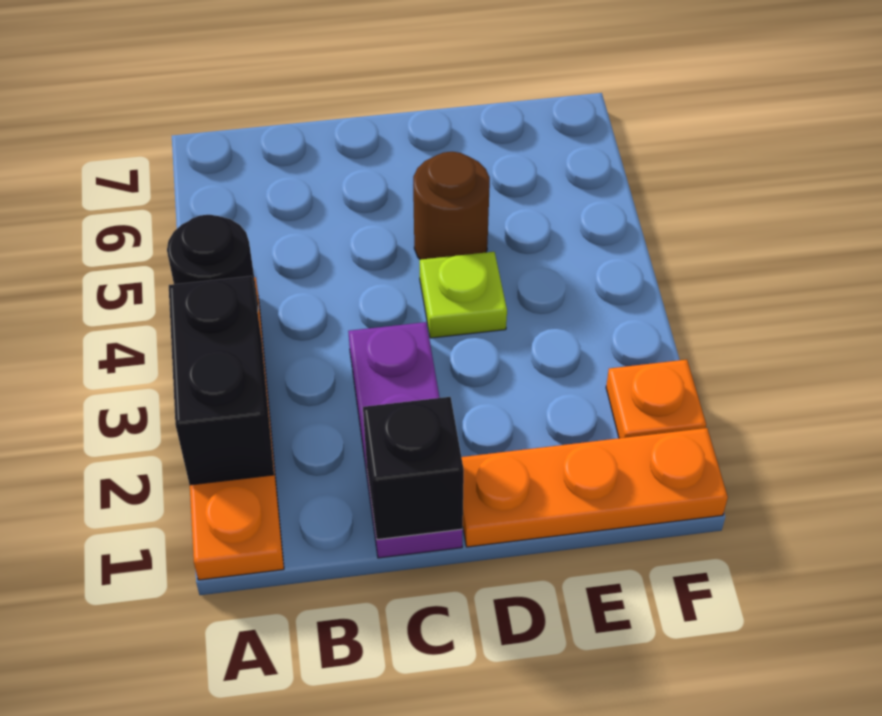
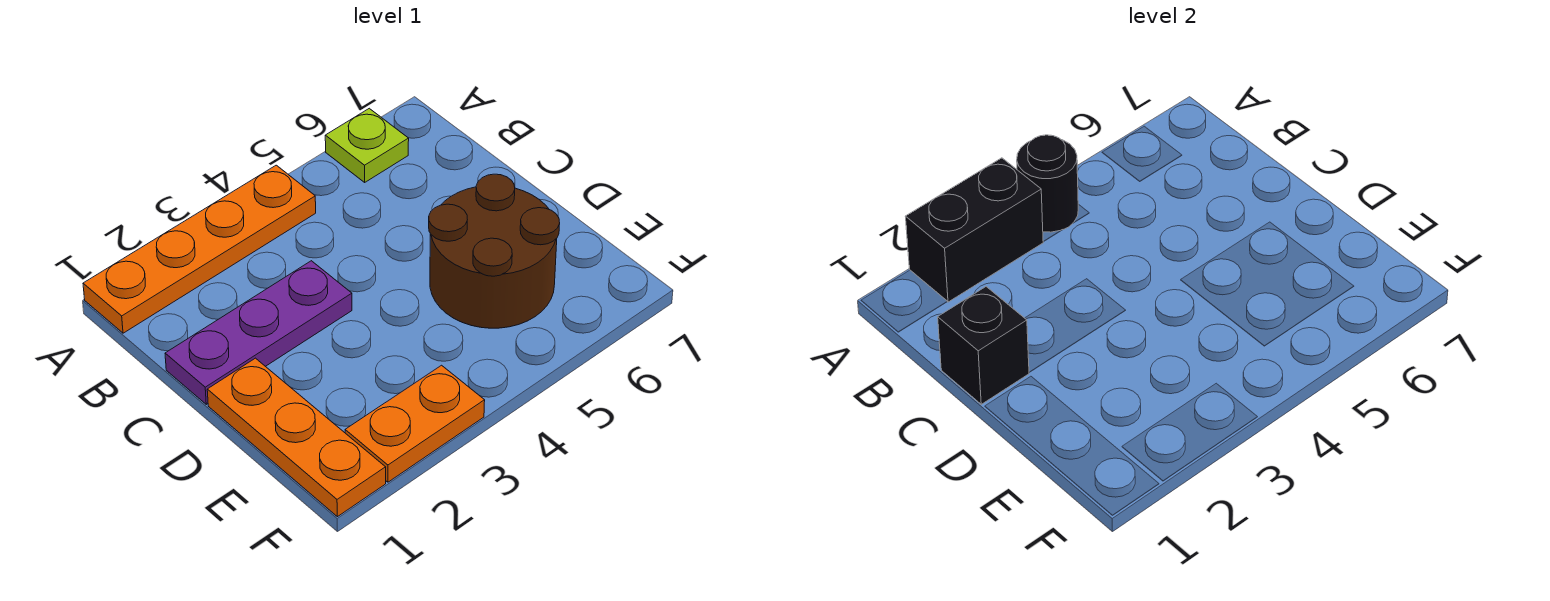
lime plate D4 level 1 -> lime plate A6 level 1
brown round brick D5 level 1 -> brown round brick D5:E6 level 1
orange plate F2 level 1 -> orange plate F2:F3 level 1

